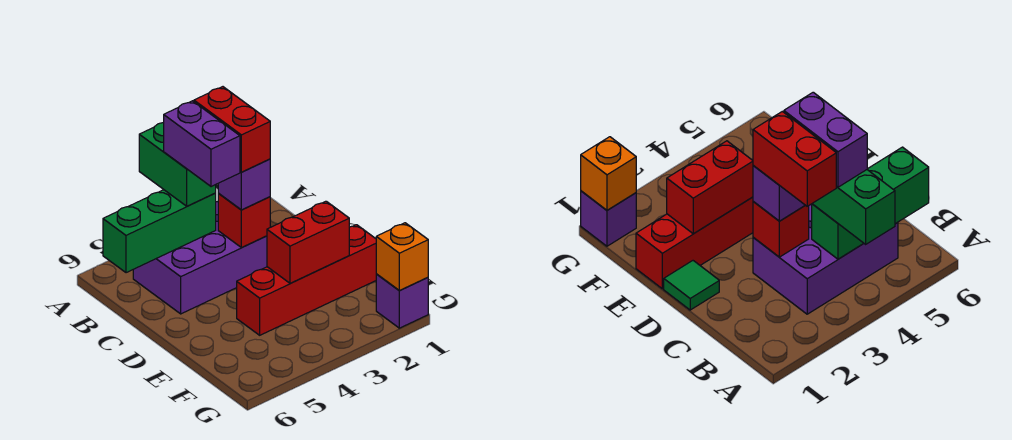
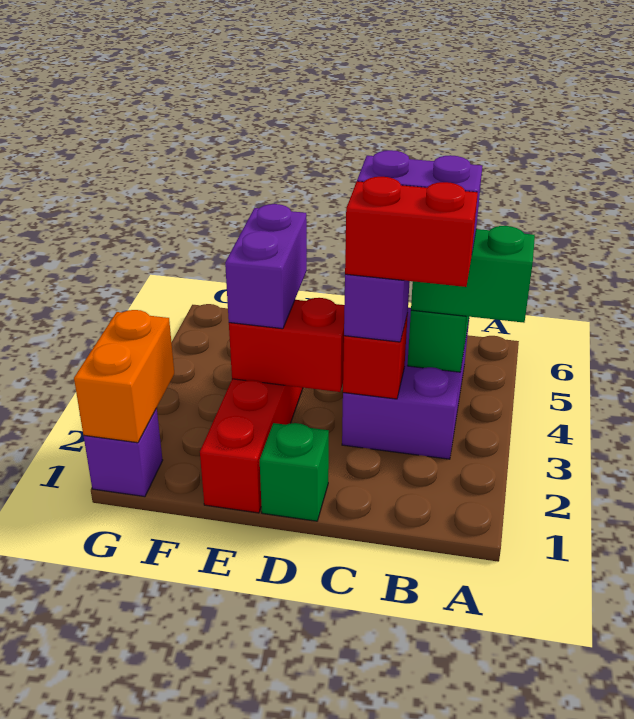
green tile D1 level 1 -> green brick D1 level 1
red brick E2:E3 level 2 -> red brick D3:E3 level 2
none -> purple brick E3:E4 level 3
orange brick G1 level 2 -> orange brick G1:G2 level 2

